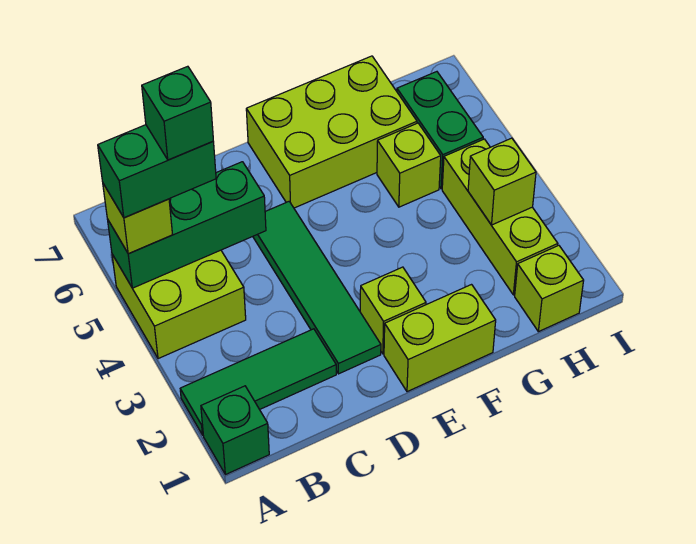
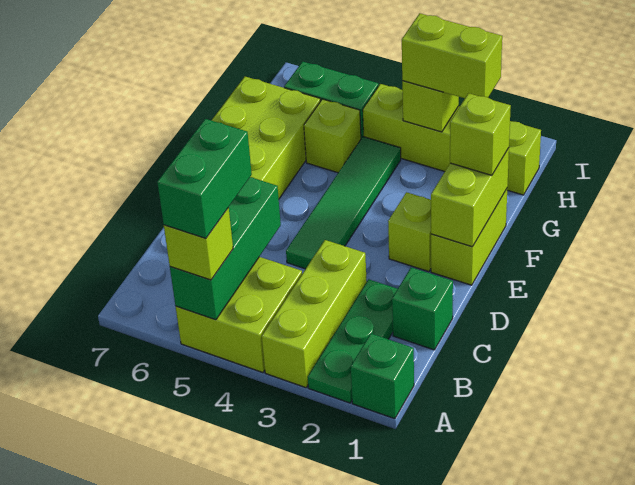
green tile A2:C2 level 1 -> green plate A2:C2 level 1
none -> lime brick A3:C3 level 1
green brick B5 level 5 -> green brick C1 level 1
green tile D2:D5 level 1 -> green tile D4:G4 level 1
none -> lime brick E1:F1 level 2
none -> lime brick F1 level 3
none -> lime brick H2:H3 level 3

